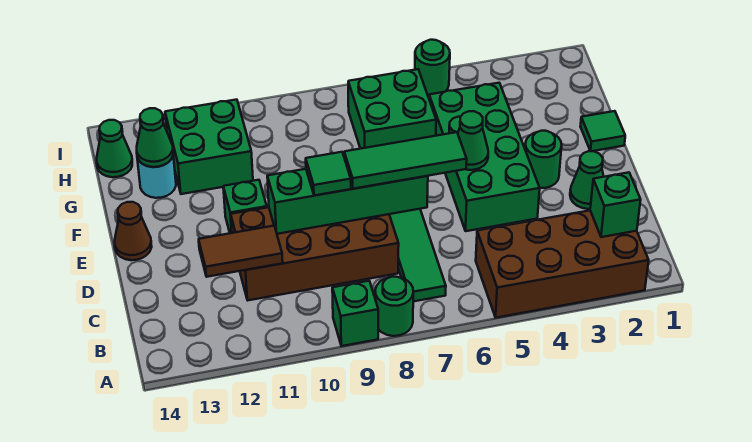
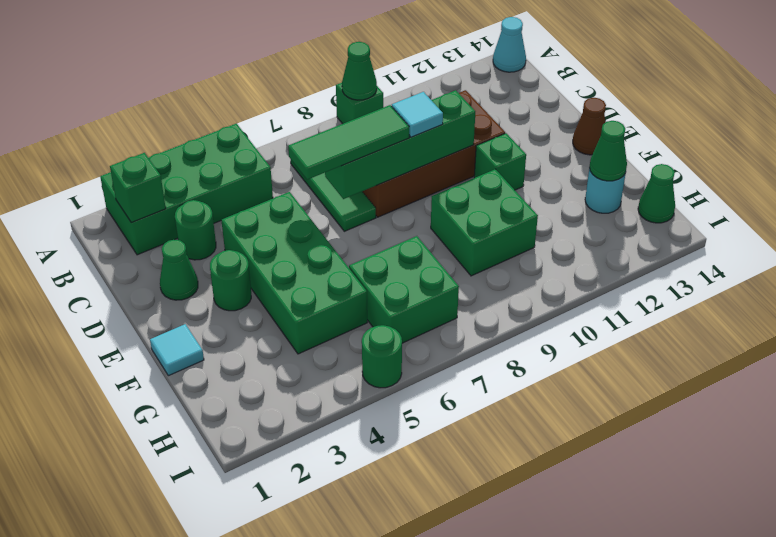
brown brick A2:B5 level 1 -> green brick A2:B5 level 1
green round brick A8 level 1 -> green round brick C3 level 1
none -> cyan cone A14 level 1
brown tile C11:C12 level 2 -> none
green tile D9 level 3 -> cyan tile D9 level 3
green cone E5 level 2 -> green cone A9 level 2
green tile F1 level 1 -> cyan tile F1 level 1
green brick G11:H12 level 1 -> green brick F9:G10 level 1

